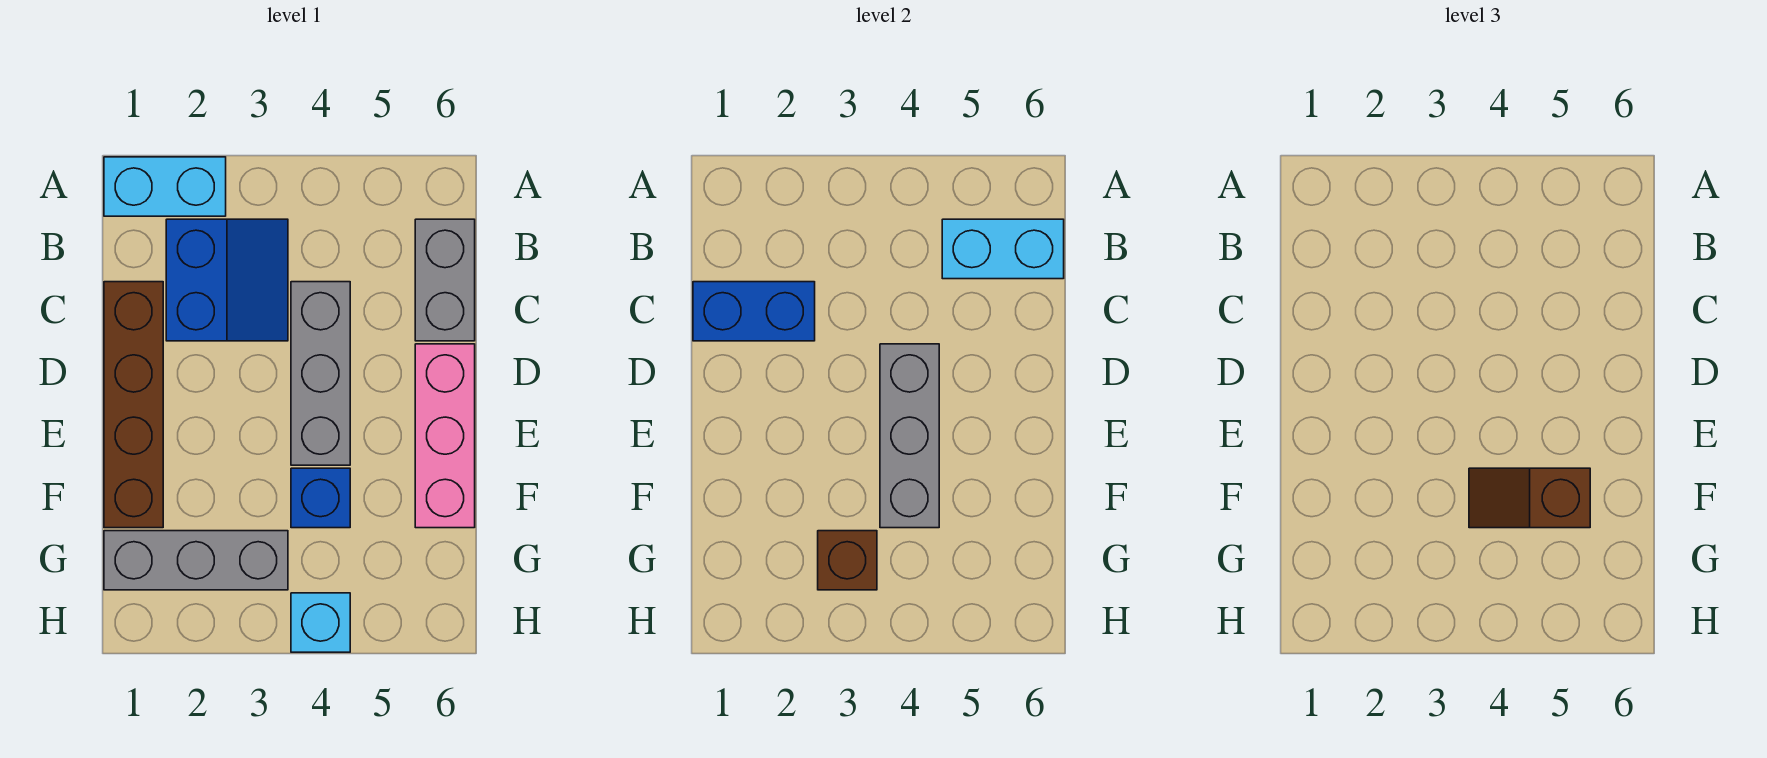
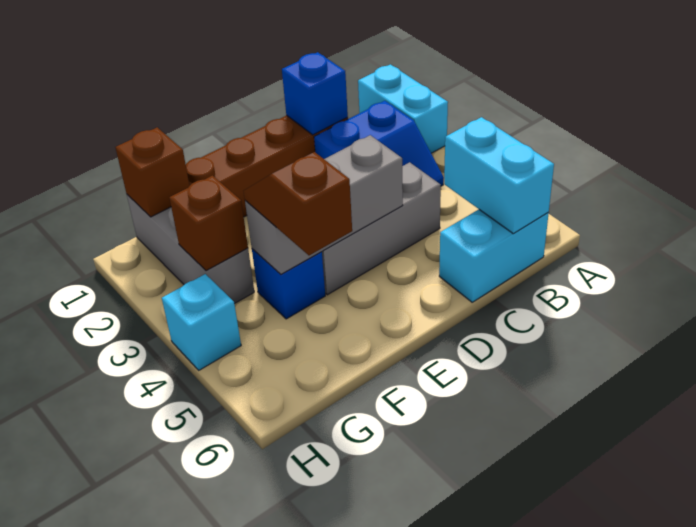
grey brick B6:C6 level 1 -> cyan brick B6:C6 level 1
blue brick C1:C2 level 2 -> blue brick C1 level 2
pink brick D6:F6 level 1 -> none
none -> brown brick G1 level 2

